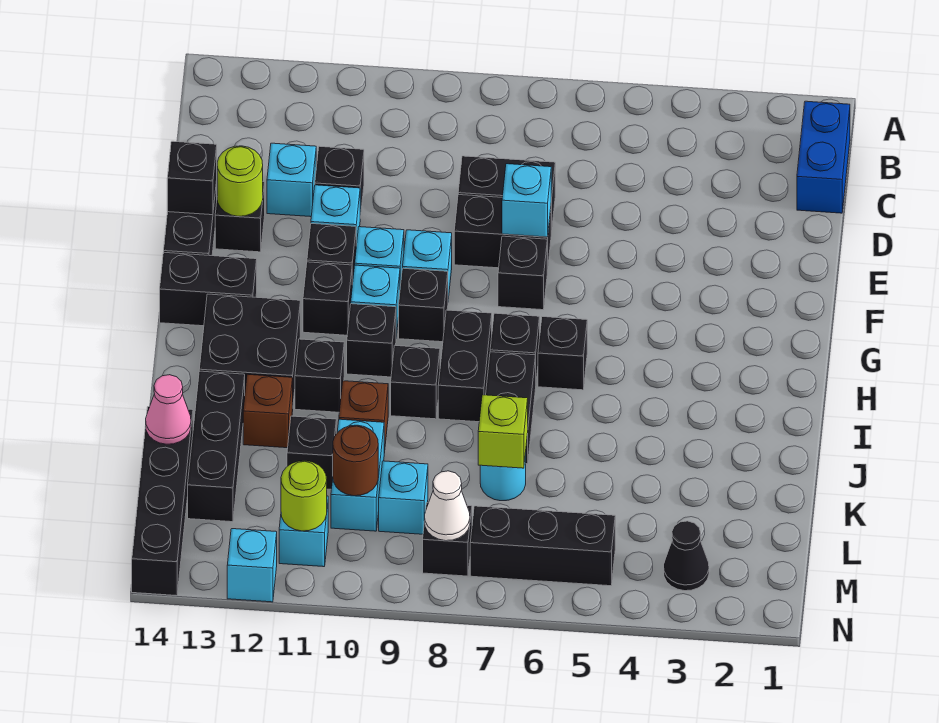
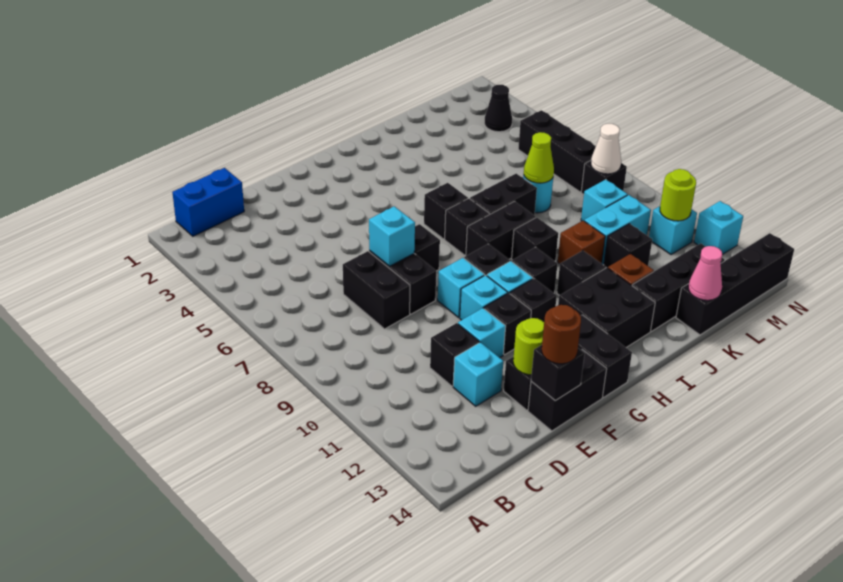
lime brick K7 level 2 -> lime cone K7 level 2
brown round brick L10 level 2 -> brown round brick E14 level 3

